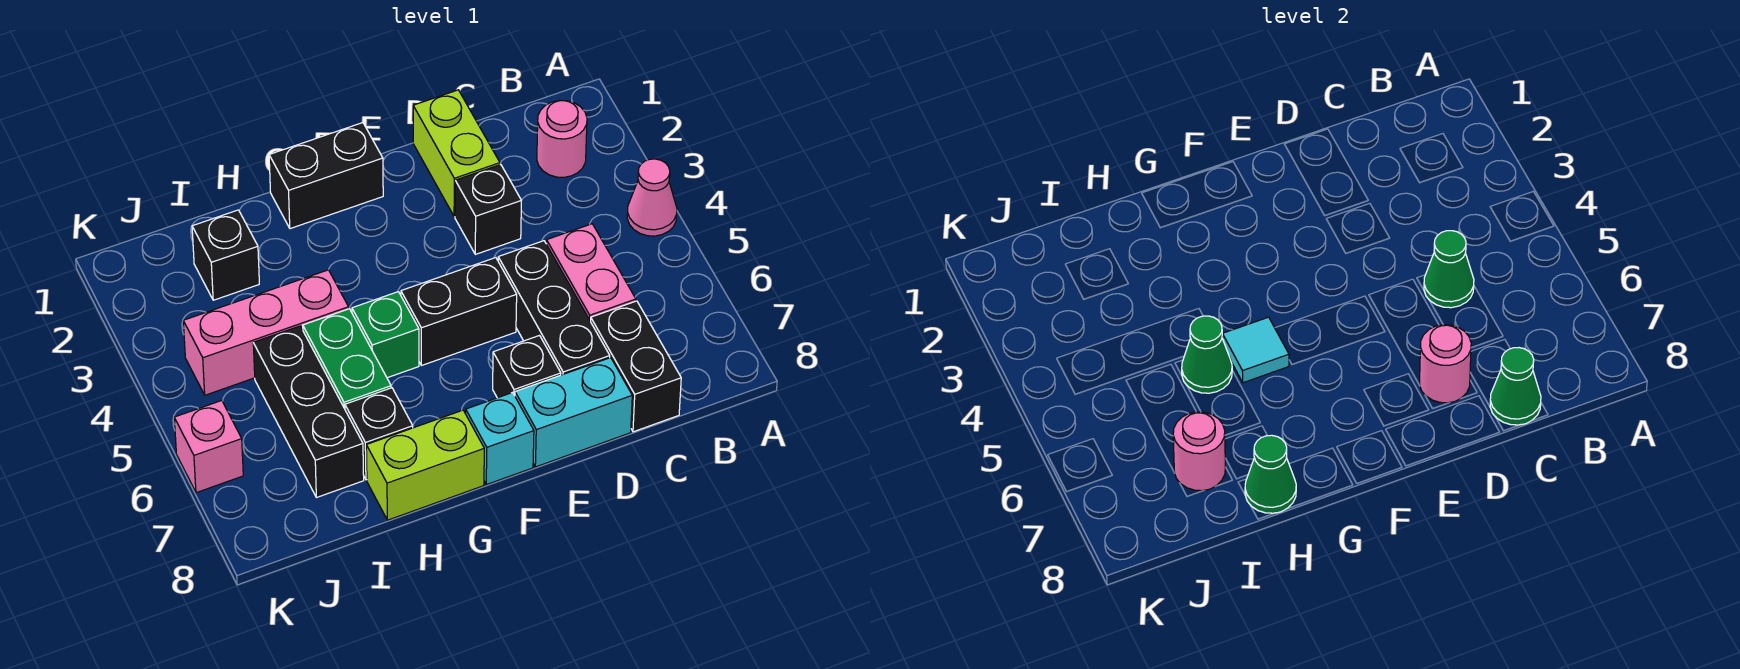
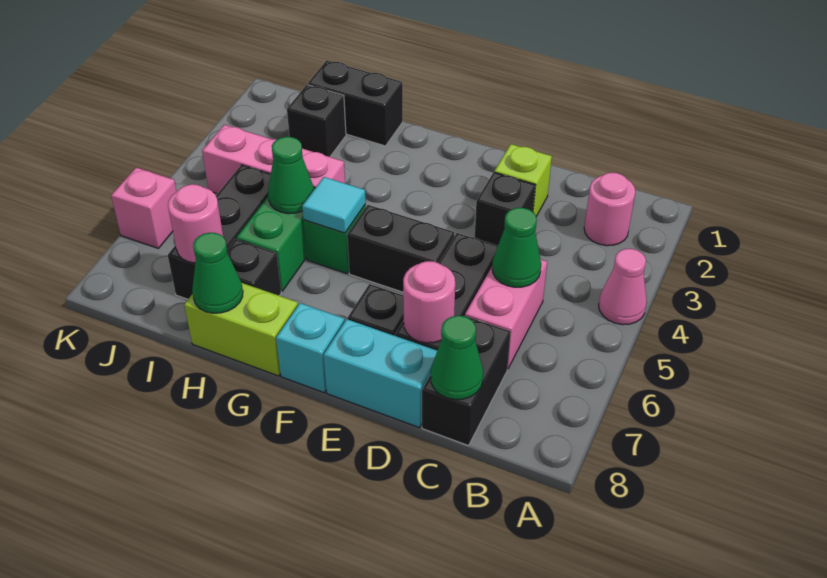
lime brick D1:D2 level 1 -> lime brick D2 level 1
black brick F1:G1 level 1 -> black brick H1:I1 level 1

